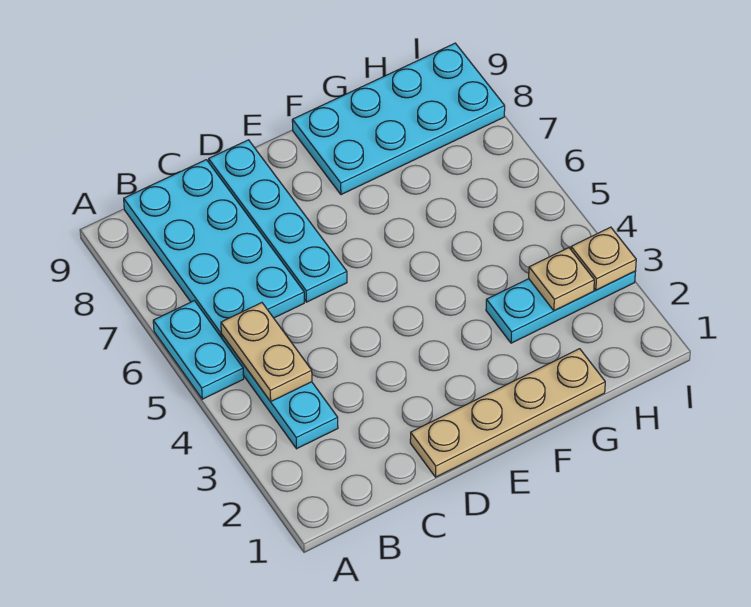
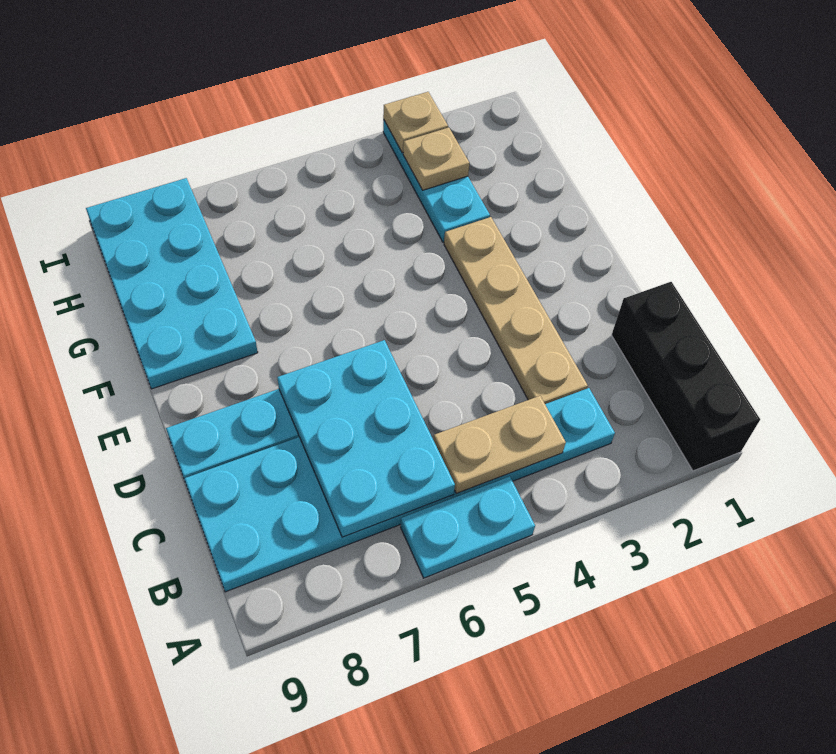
none -> black brick A1:C1 level 1
none -> cyan plate B6:D7 level 2
tan plate D1:G1 level 1 -> tan plate C3:F3 level 1

